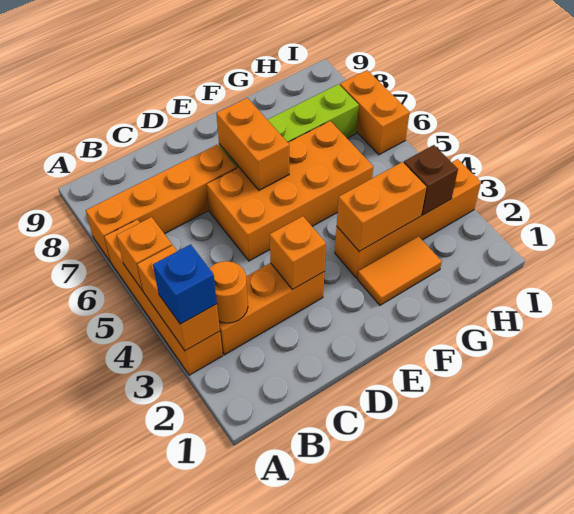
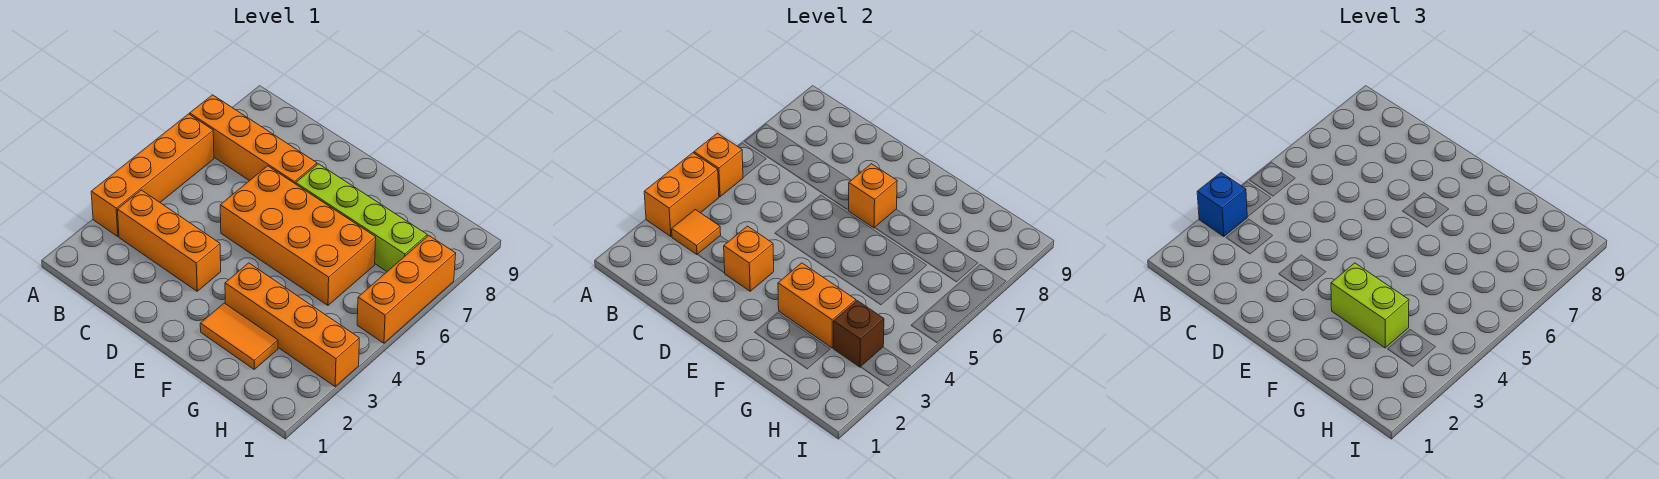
orange round brick B3 level 2 -> orange tile B3 level 2
orange brick E6:E7 level 2 -> orange brick E7 level 2
none -> lime brick F3:G3 level 3
orange brick I6:I7 level 1 -> orange brick I5:I7 level 1

